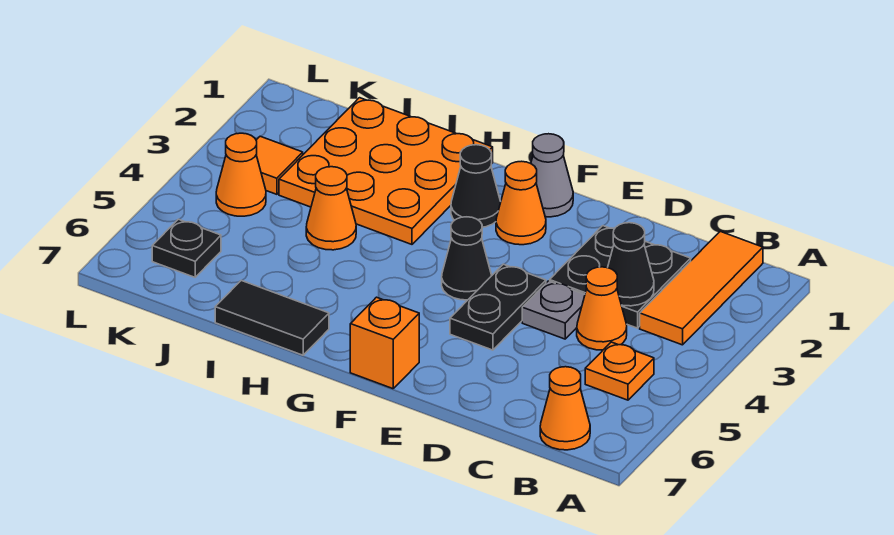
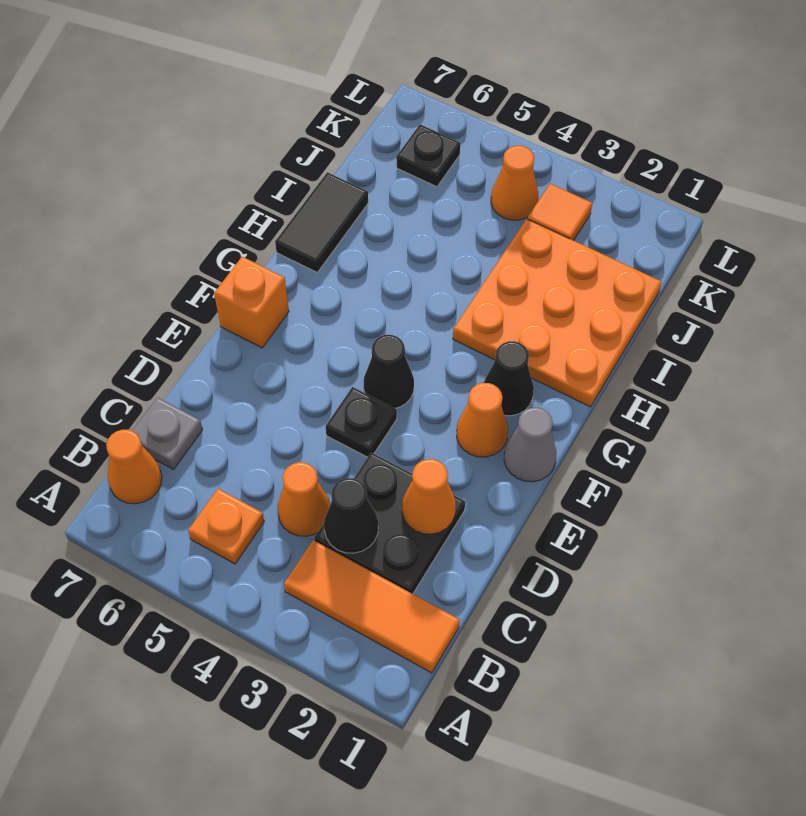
grey plate D4 level 1 -> grey plate C7 level 1
black plate E4:E5 level 1 -> black plate E4 level 1
orange cone I4 level 1 -> orange cone D2 level 2

